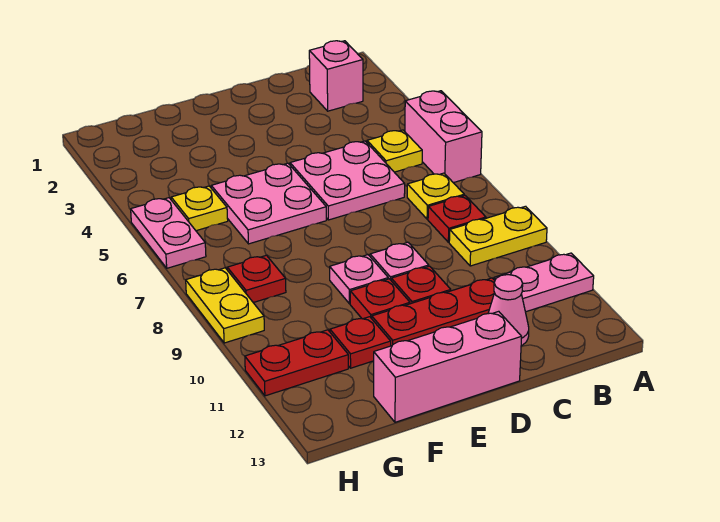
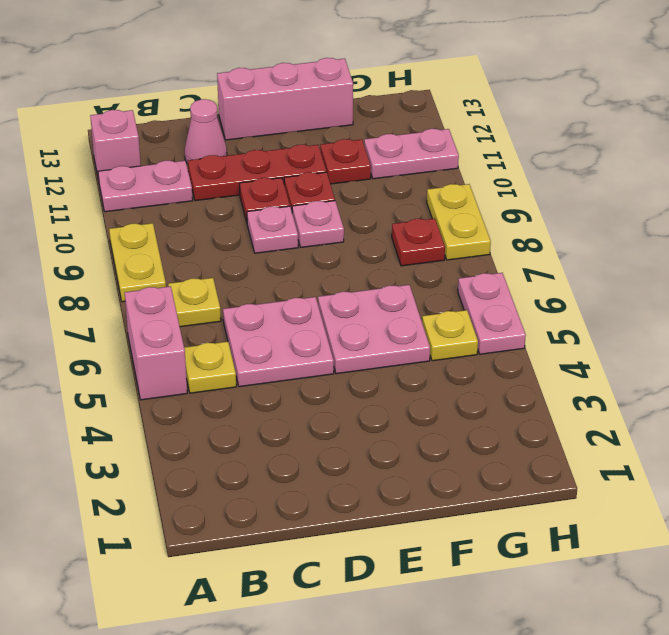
yellow plate A9:B9 level 1 -> yellow plate A8:A9 level 1
pink brick B2 level 1 -> pink brick A12 level 1
red plate B8 level 1 -> none
red plate G11:H11 level 1 -> pink plate G11:H11 level 1

